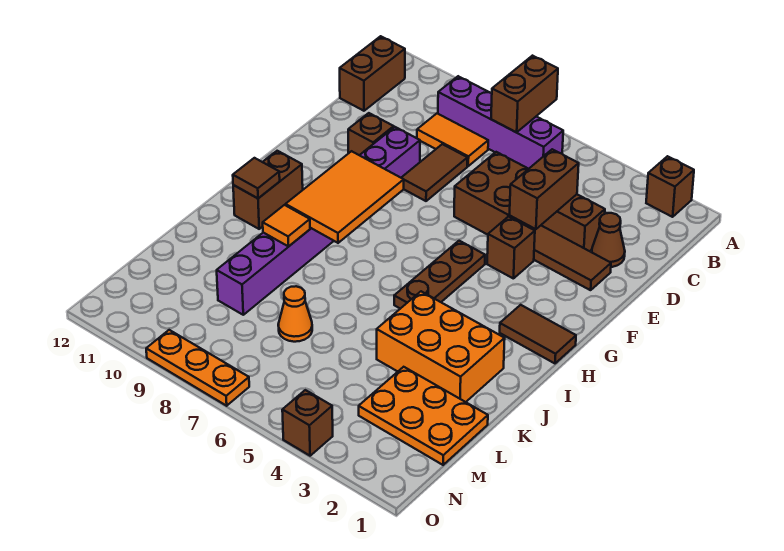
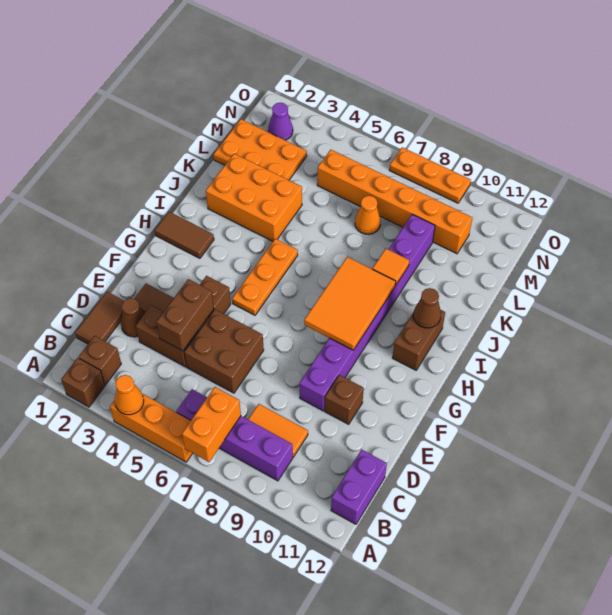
none -> orange brick A4:A6 level 1
none -> orange cone A4 level 2
brown brick A7:B7 level 2 -> orange brick A7:B7 level 2
brown brick B12:C12 level 1 -> purple brick B12:C12 level 1
brown tile D8:E8 level 1 -> brown tile C1:D1 level 1
brown plate G5:I5 level 1 -> orange plate G5:I5 level 1
brown tile I11 level 2 -> brown cone I11 level 2
none -> orange brick M5:M10 level 1
none -> purple cone N2 level 1
brown brick O4 level 1 -> brown brick B2 level 1

